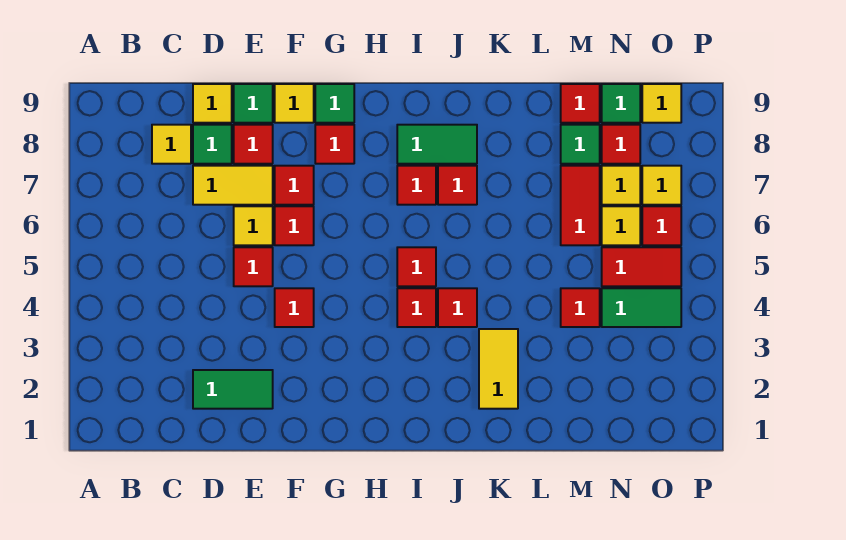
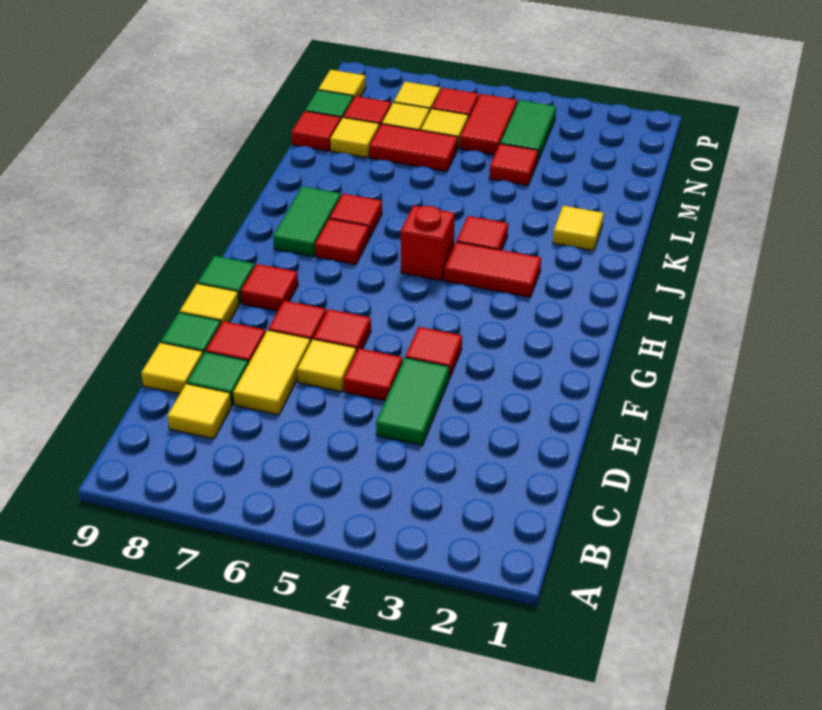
green tile D2:E2 level 1 -> green tile D4:E4 level 1
red tile I4 level 1 -> red tile I3:I4 level 1
red tile I5 level 1 -> red brick I5 level 1
yellow tile K2:K3 level 1 -> yellow tile K2 level 1
green tile M8 level 1 -> yellow tile M8 level 1

